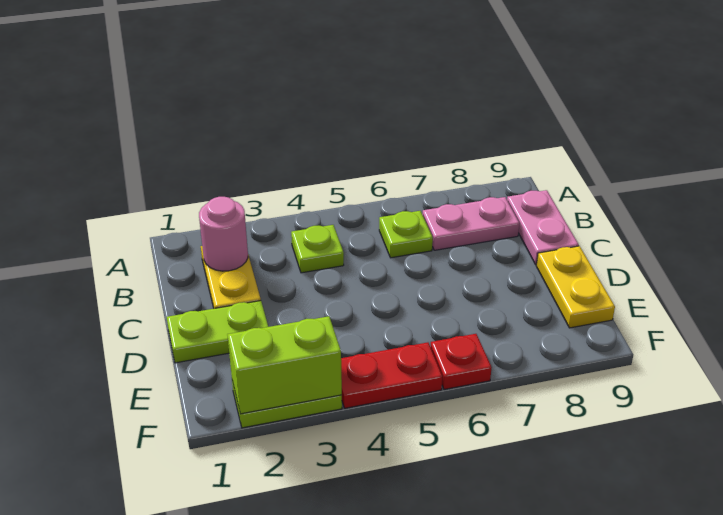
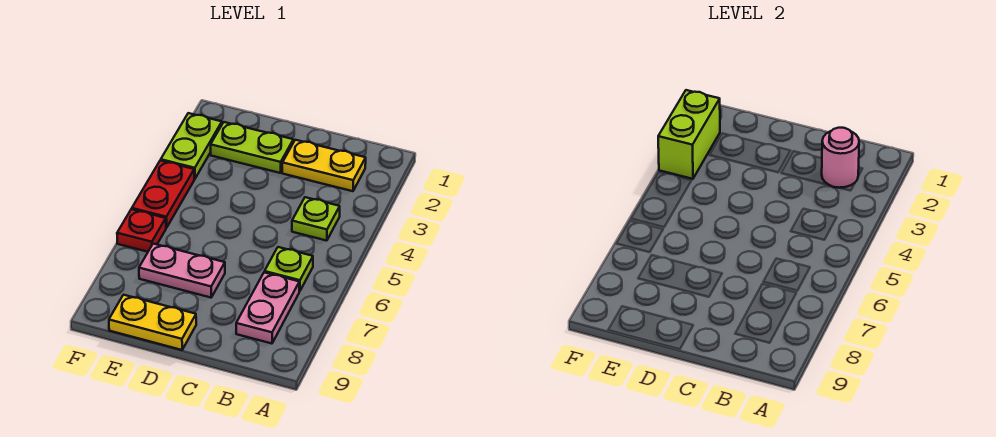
pink plate B9:C9 level 1 -> pink plate D7:E7 level 1
lime plate D1:D2 level 1 -> lime plate D2:E2 level 1

